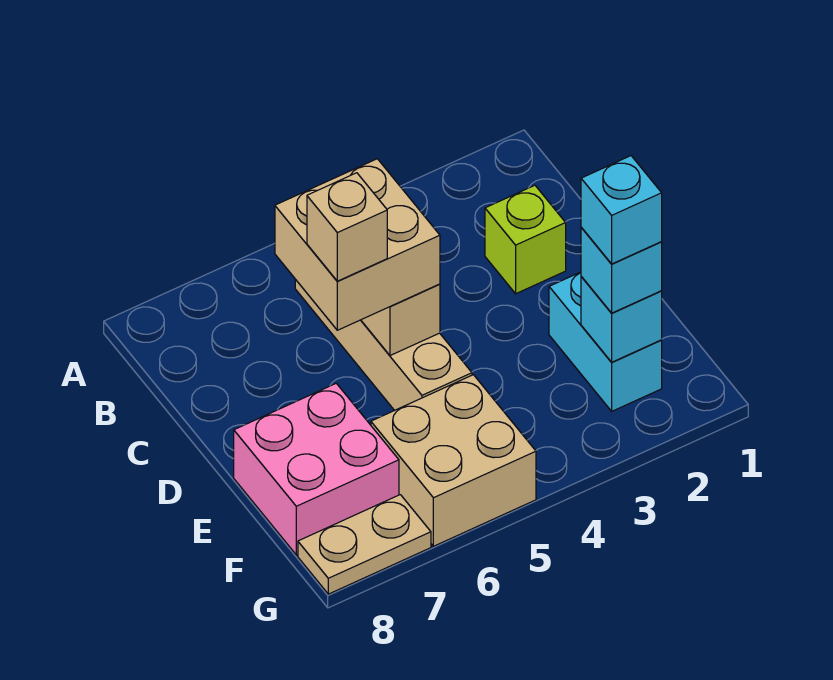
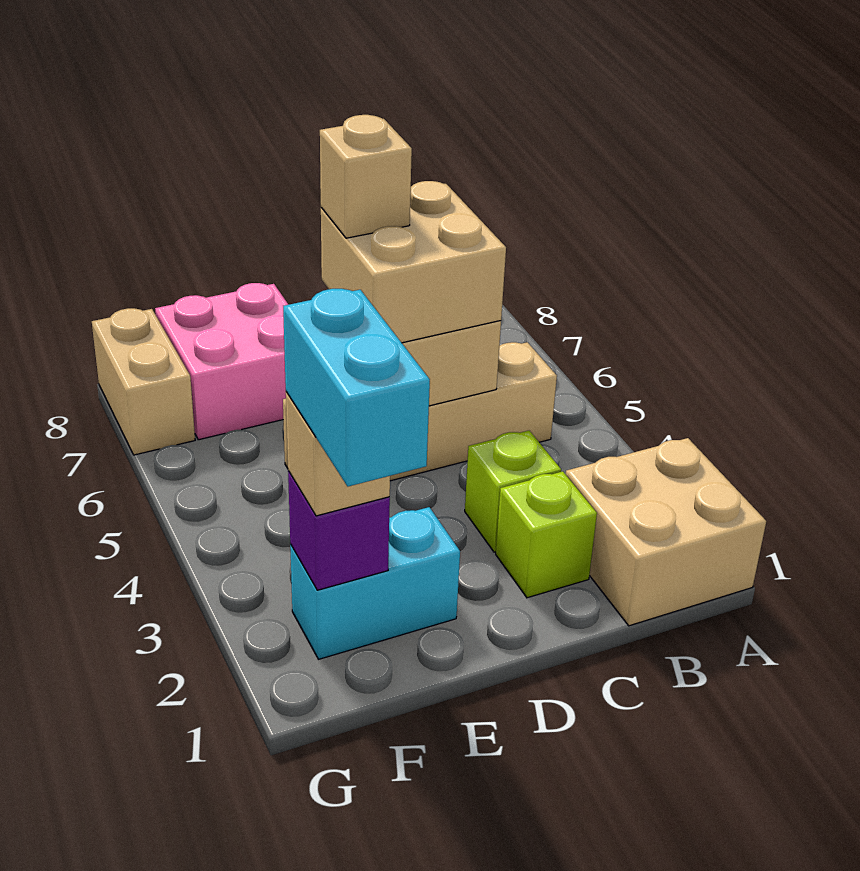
none -> lime brick C3 level 1
cyan brick F2 level 2 -> purple brick F2 level 2
cyan brick F2 level 3 -> tan brick F2 level 3
cyan brick F2 level 4 -> cyan brick F1:F2 level 4
tan brick F5:G6 level 1 -> tan brick A1:B2 level 1
tan plate G7:G8 level 1 -> tan brick G7:G8 level 1

